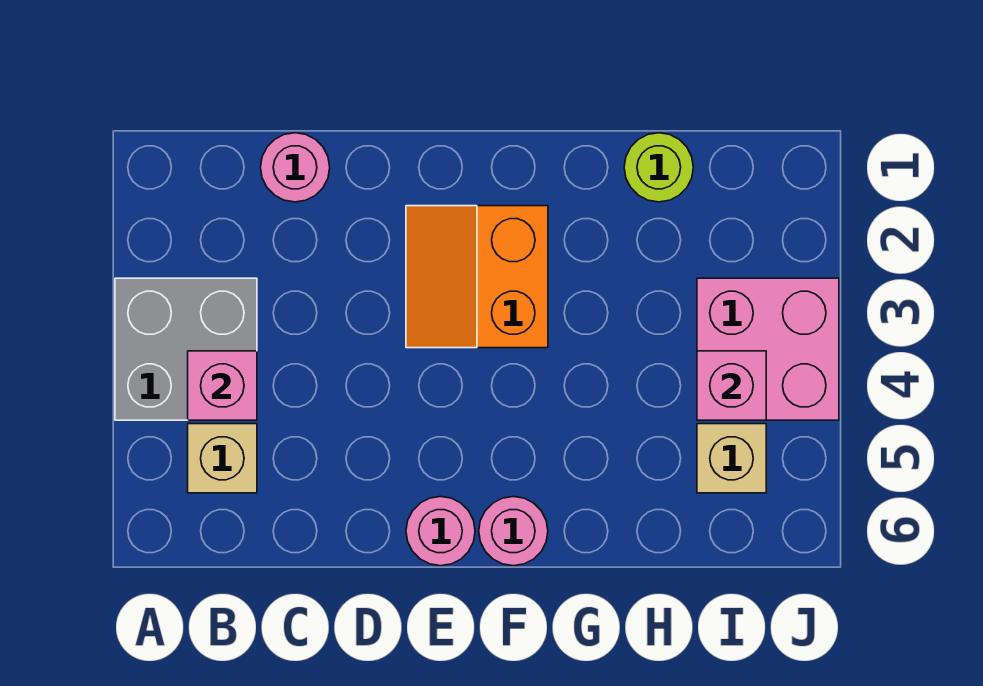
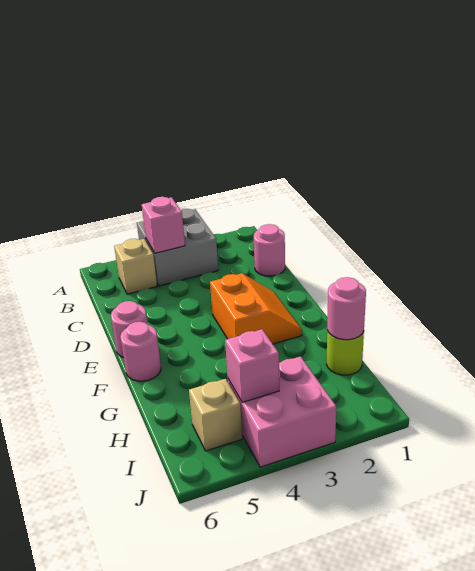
orange slope E2:F3 level 1 top F -> orange slope E2:F3 level 1 top 3
none -> pink round brick H1 level 2

